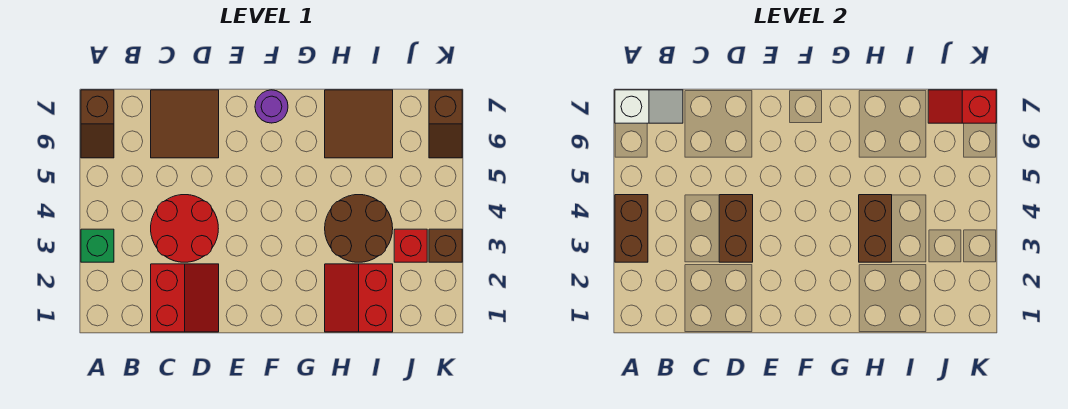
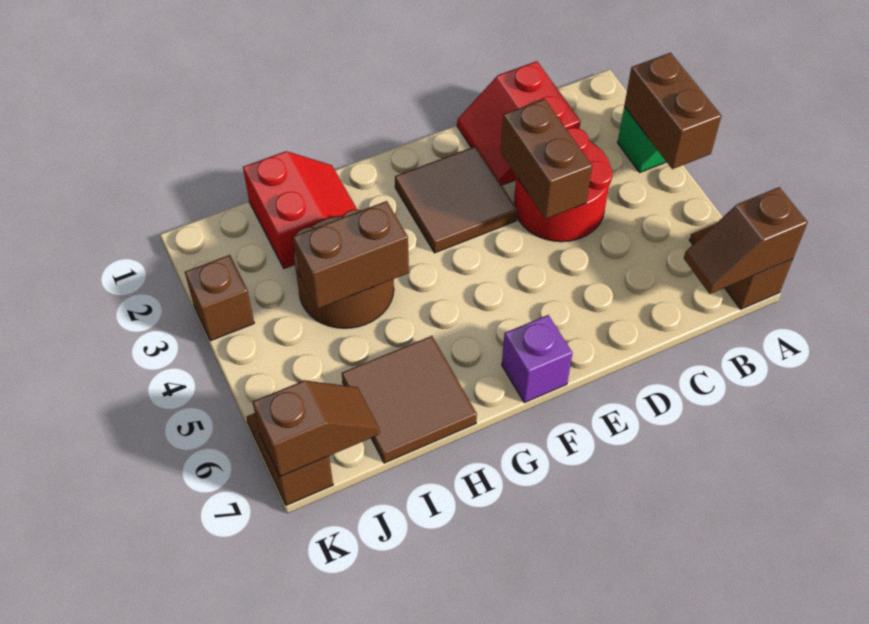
white slope A7:B7 level 2 top A -> brown slope A7:B7 level 2 top A
brown tile C6:D7 level 1 -> brown tile E2:F3 level 1
purple round brick F7 level 1 -> purple brick F7 level 1
brown brick H3:H4 level 2 -> brown brick H4:I4 level 2
red brick J3 level 1 -> none
red slope J7:K7 level 2 top K -> brown slope J7:K7 level 2 top K

